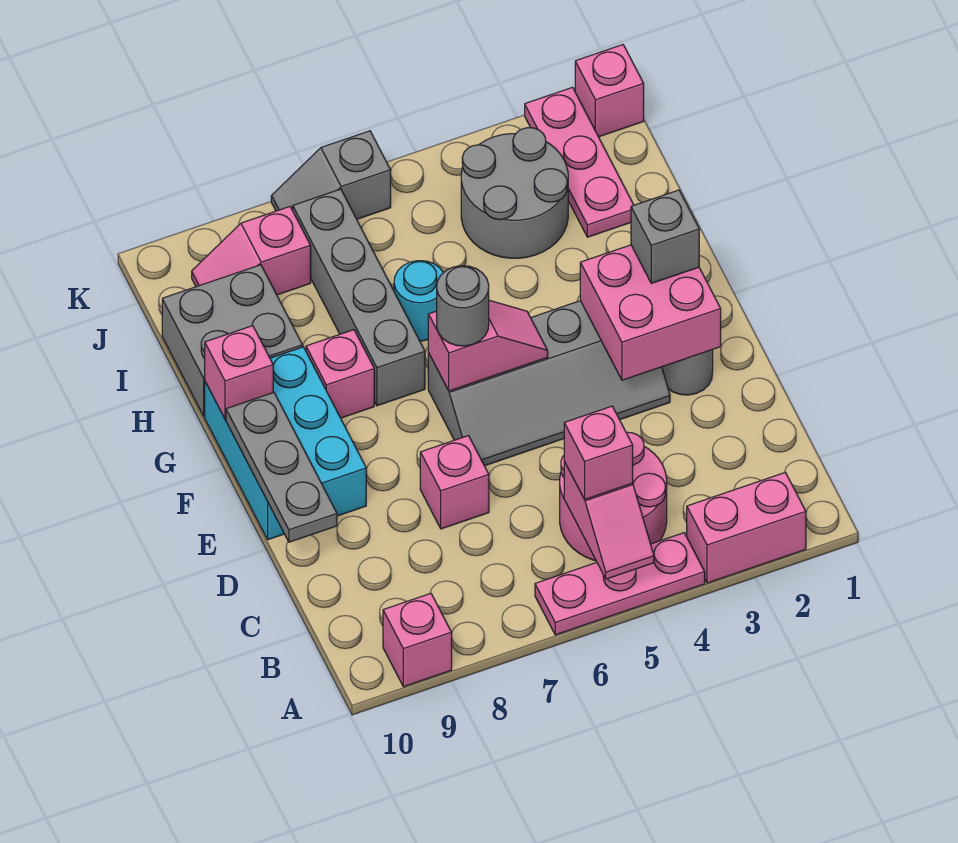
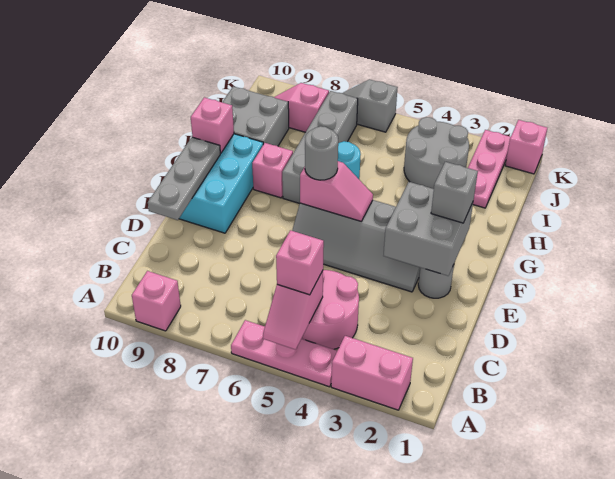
pink brick D7 level 1 -> none
pink brick E2:F3 level 2 -> grey brick E2:F3 level 2

